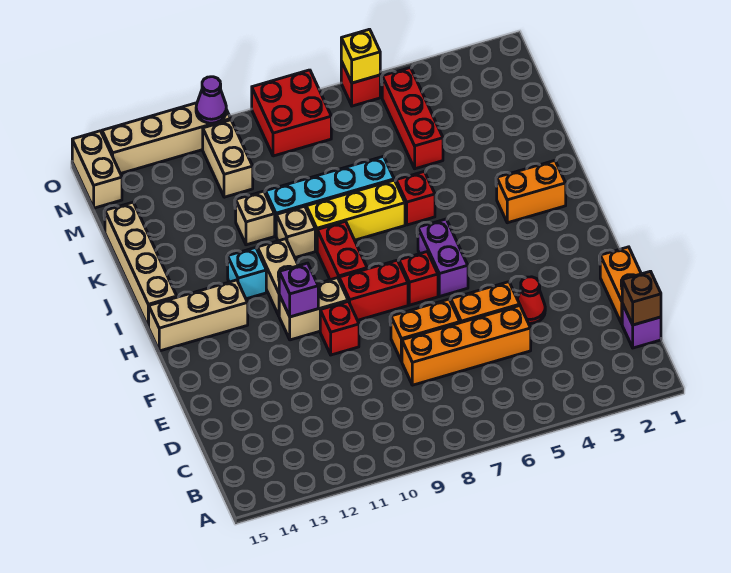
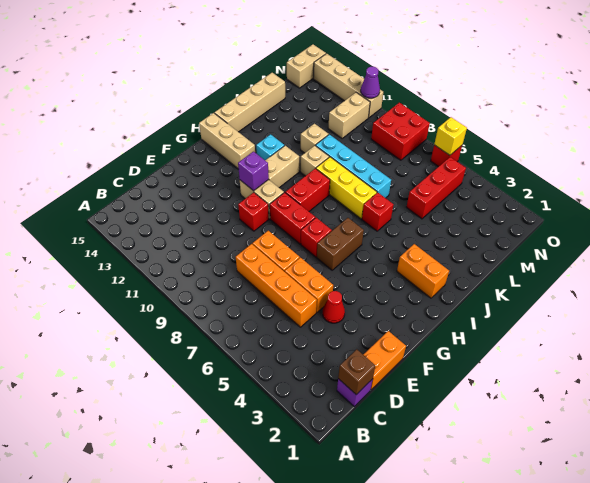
purple brick G6:H6 level 1 -> brown brick G6:H6 level 1

